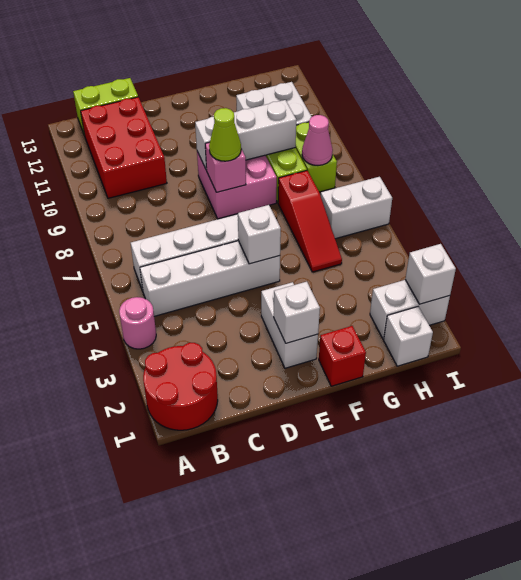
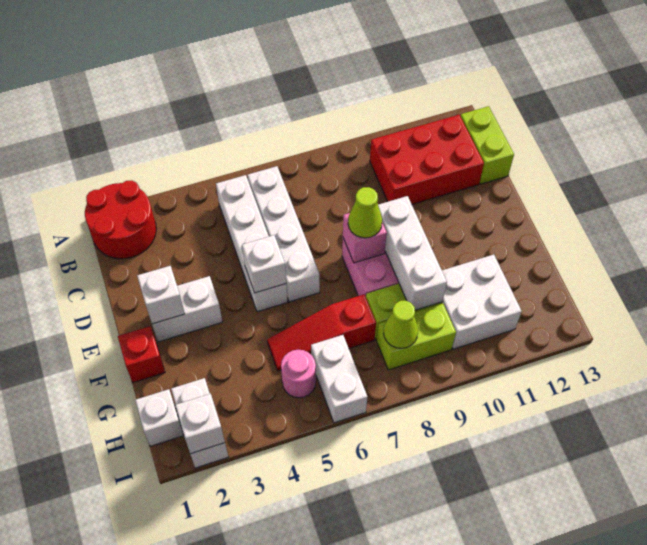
pink round brick A4 level 1 -> pink round brick H5 level 1
pink cone H8 level 2 -> lime cone H8 level 2

